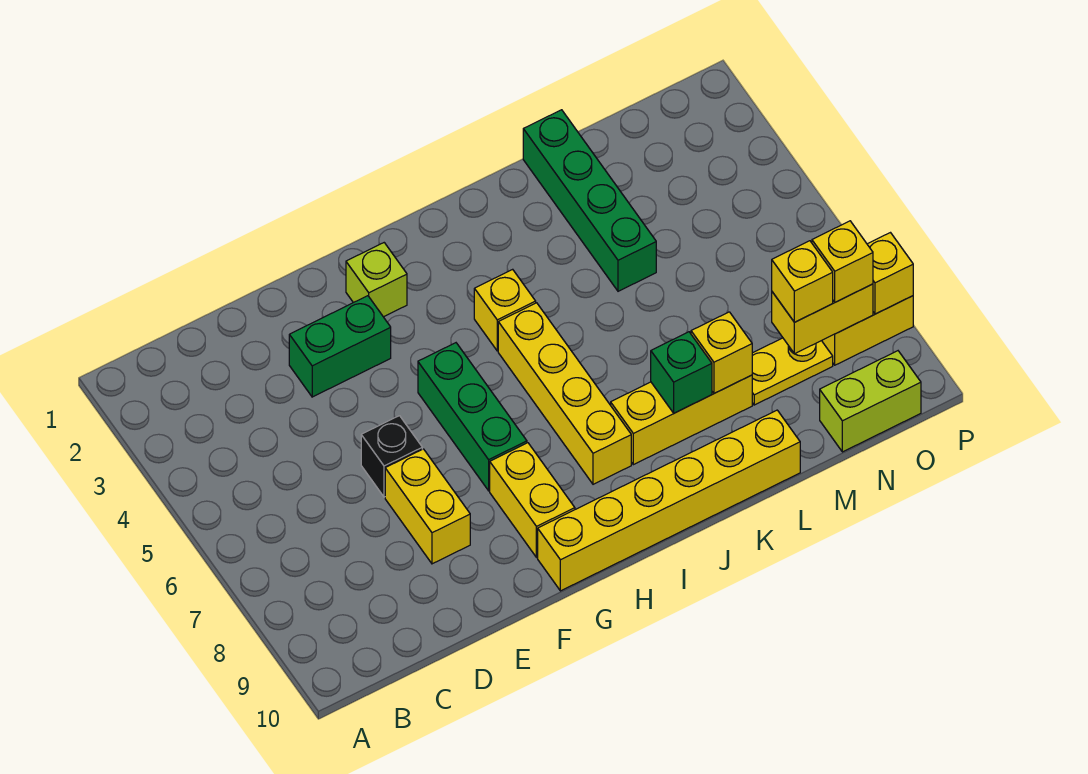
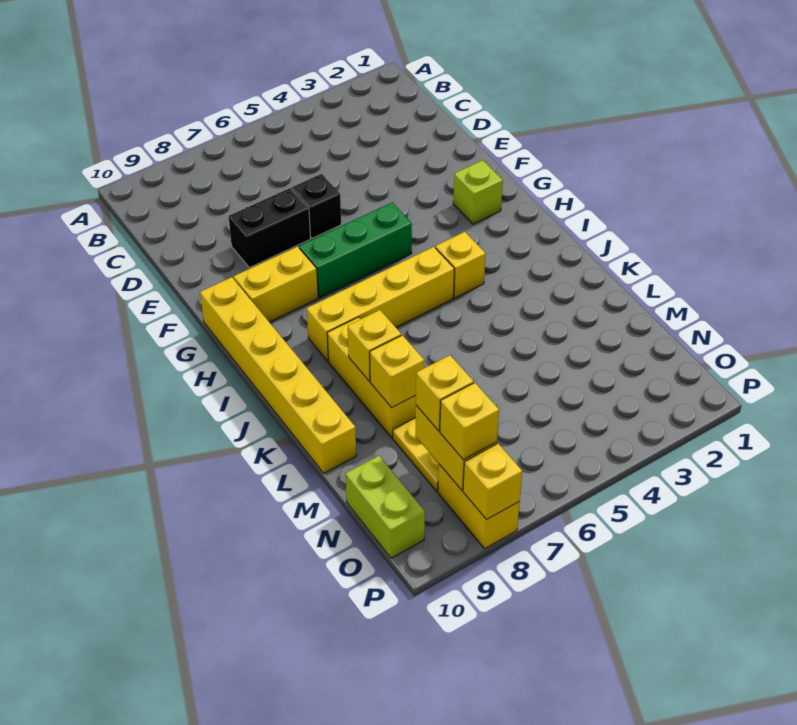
green brick E3:F3 level 1 -> none
yellow brick E7:E8 level 1 -> black brick E7:E8 level 1
green brick K8 level 2 -> yellow brick K8 level 2
green brick L1:L4 level 1 -> none

